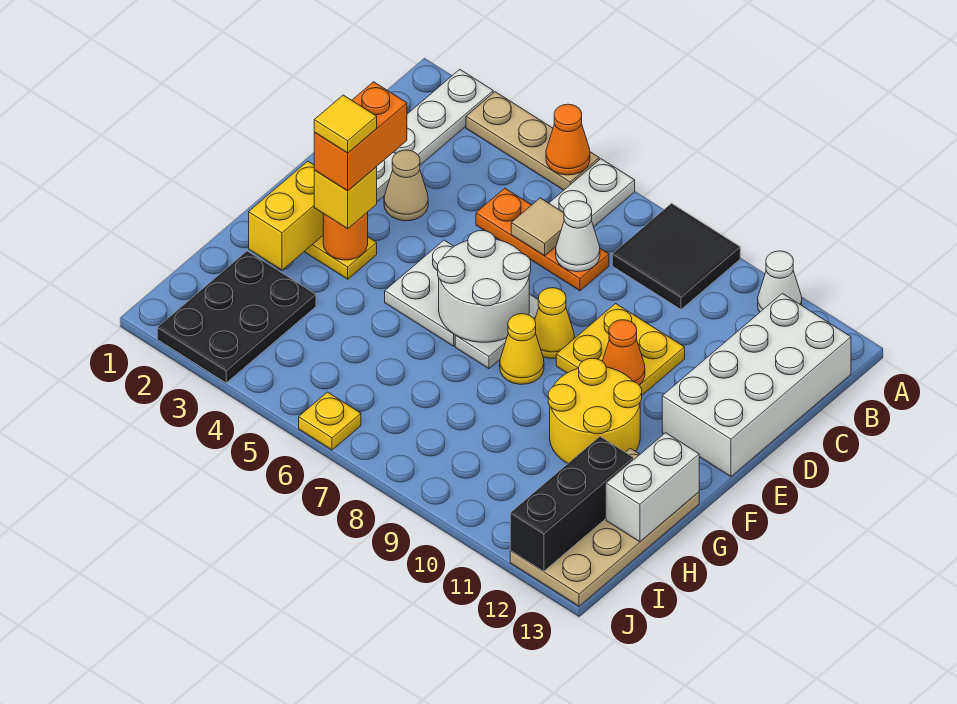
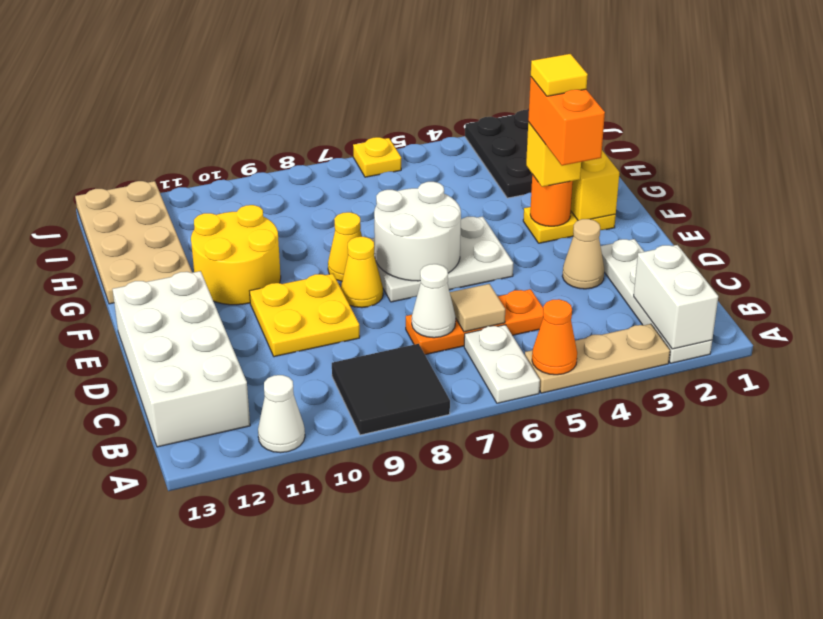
orange cone E10 level 2 -> none
white brick G13:H13 level 2 -> white brick A2:B2 level 2
black brick H12:J12 level 2 -> none

